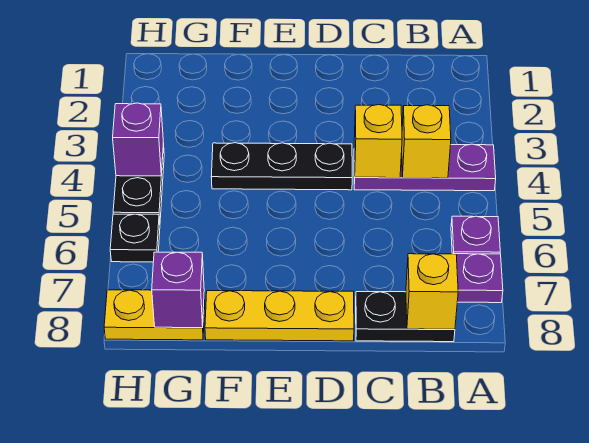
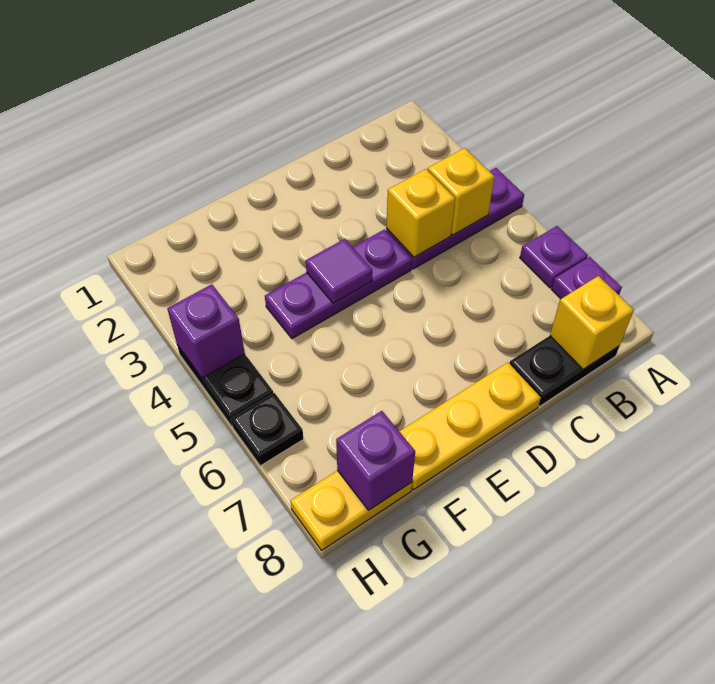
black plate D4:F4 level 1 -> purple plate D4:F4 level 1
none -> purple tile E4 level 2

